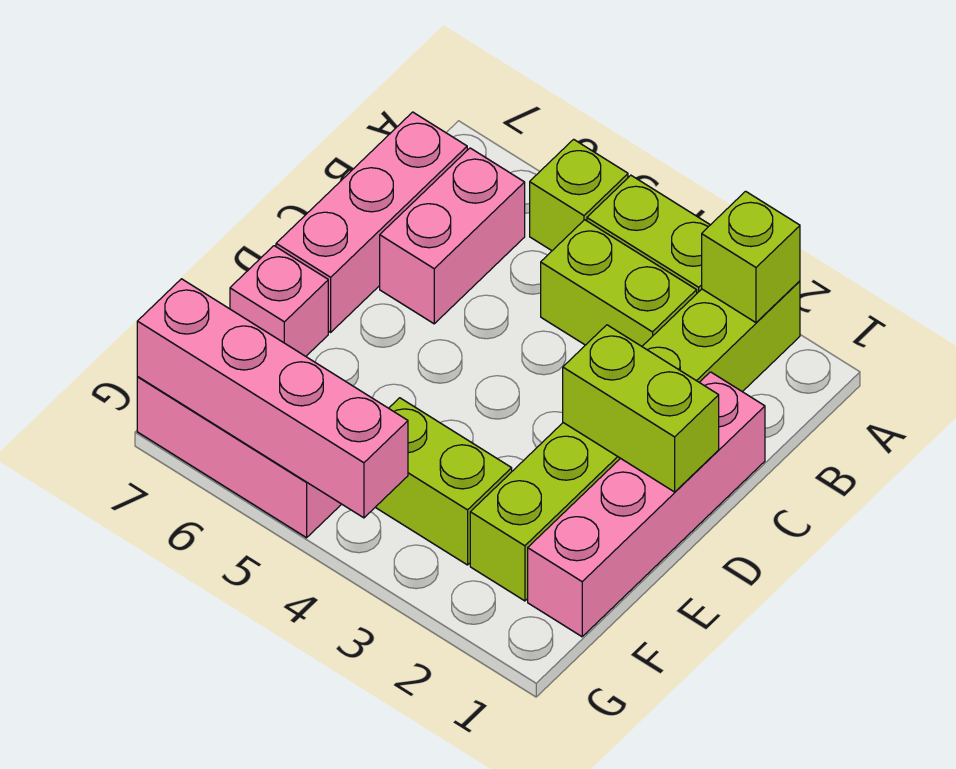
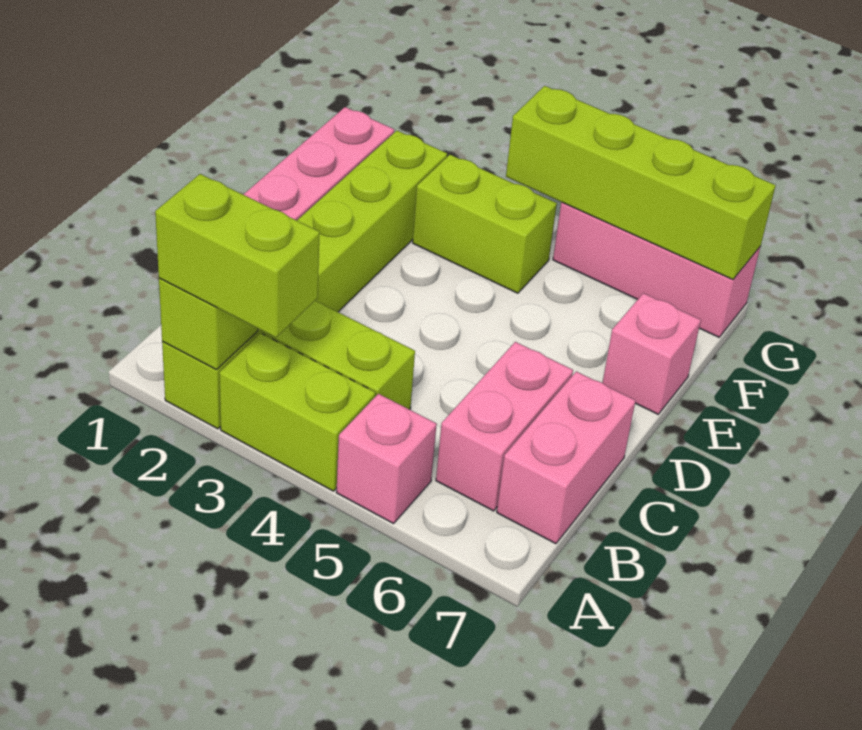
lime brick A5 level 1 -> pink brick A5 level 1
pink brick B7:D7 level 1 -> pink brick B7:C7 level 1
lime brick D1:D2 level 2 -> lime brick A2:A3 level 3
pink brick G4:G7 level 2 -> lime brick G4:G7 level 2

